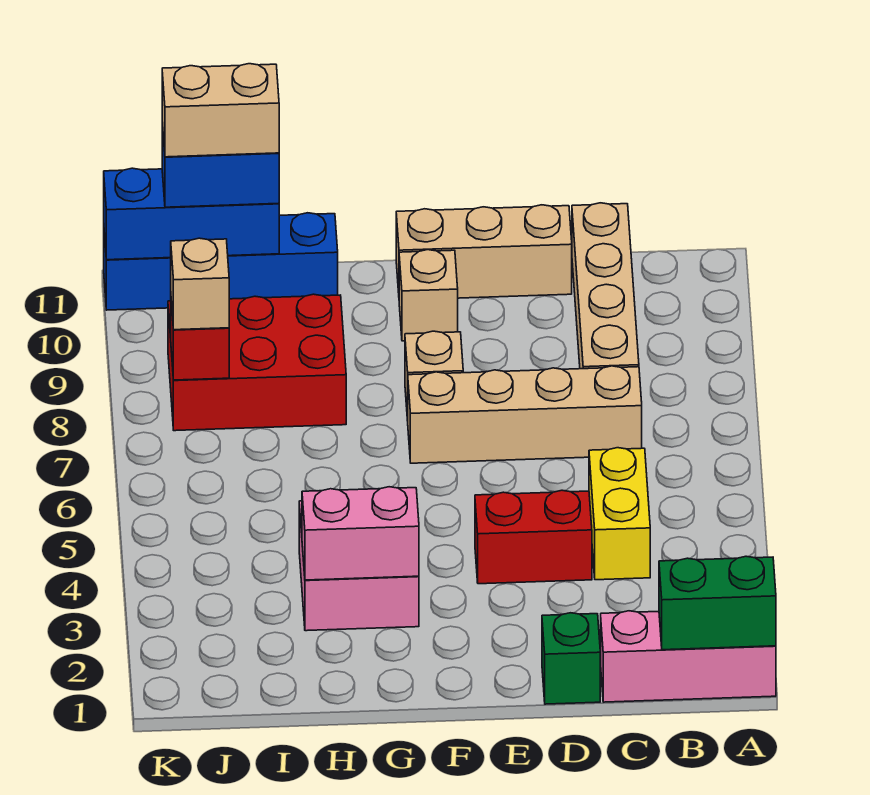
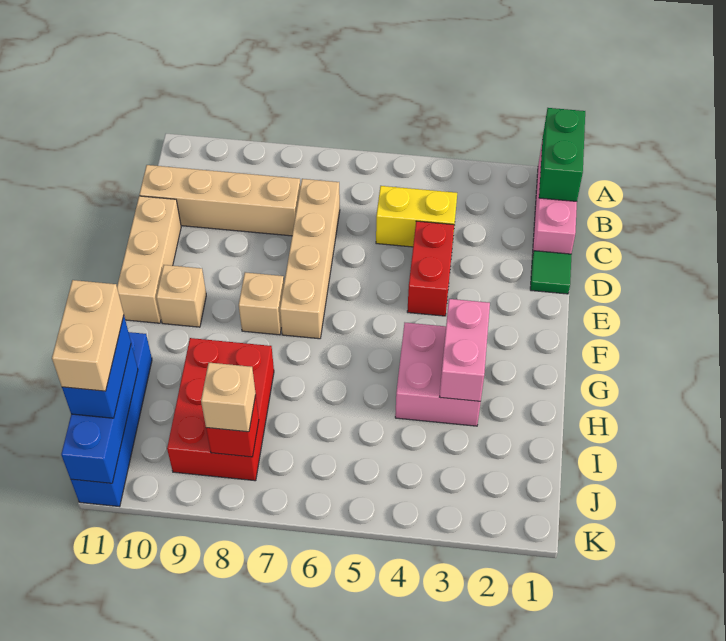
green brick D1 level 1 -> green tile D1 level 1

